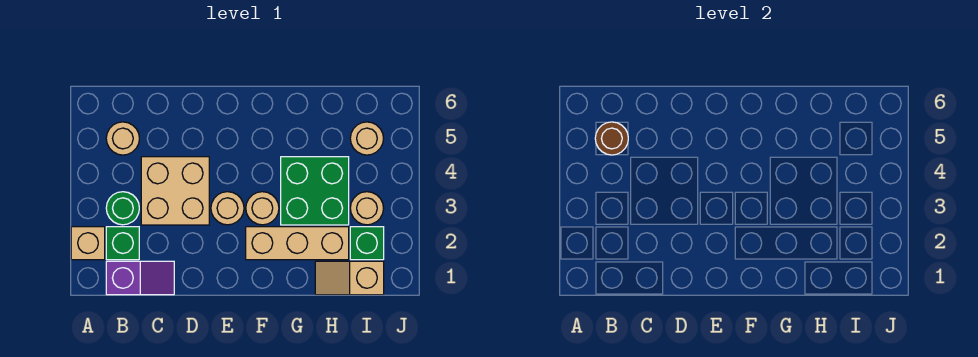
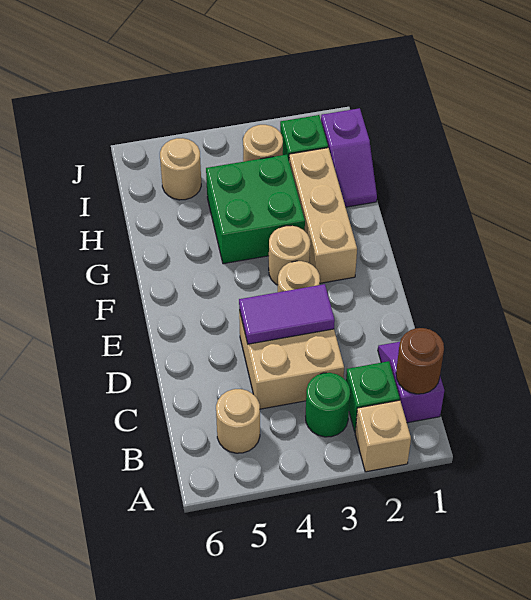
brown round brick B5 level 2 -> brown round brick B1 level 2
none -> purple tile D3:D4 level 2
tan slope H1:I1 level 1 top I -> purple slope H1:I1 level 1 top I

